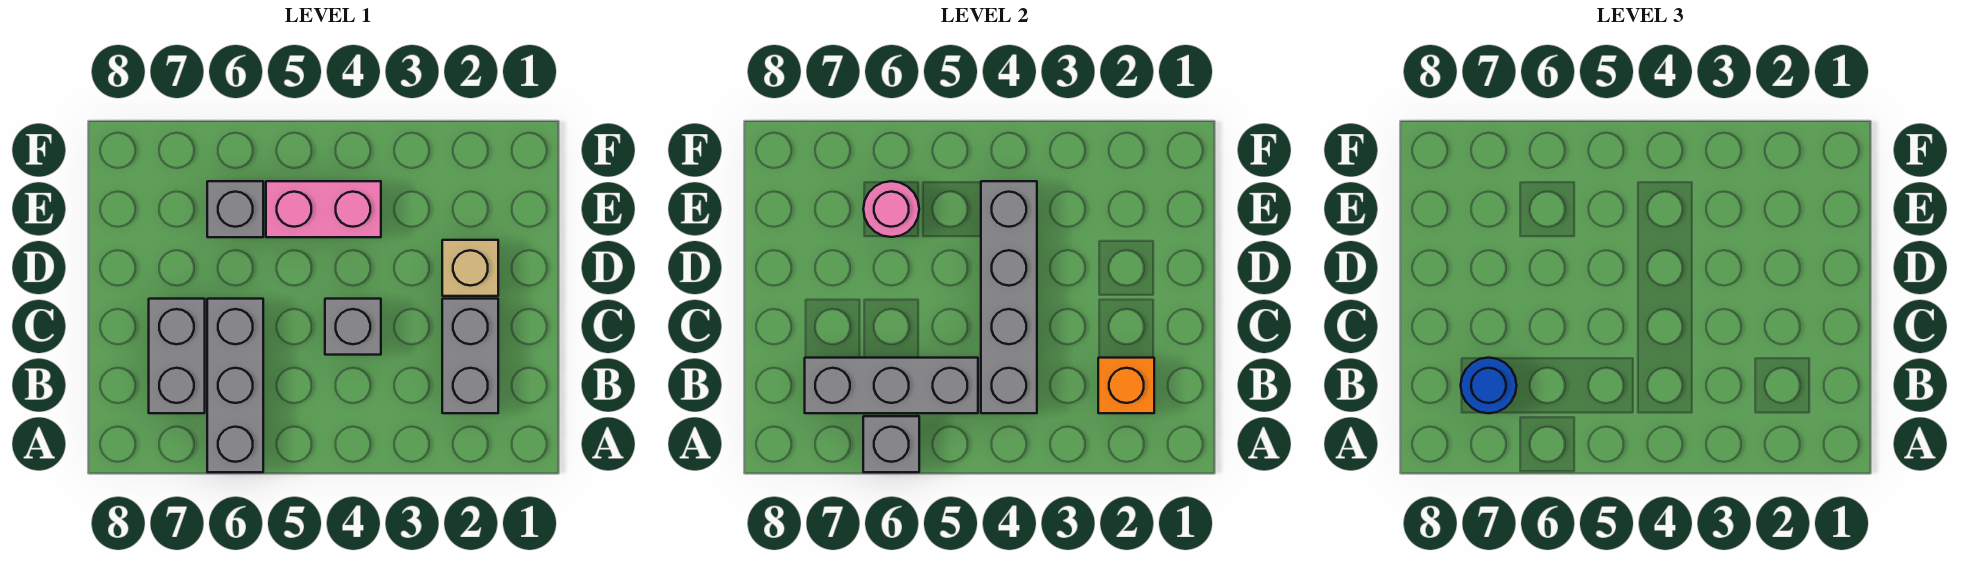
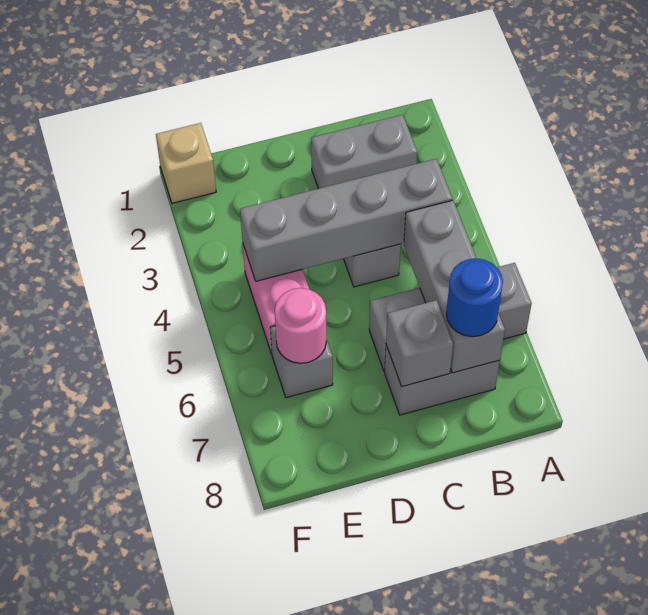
grey brick A6 level 2 -> grey brick C7 level 2
orange brick B2 level 2 -> none
tan brick D2 level 1 -> tan brick F1 level 1

